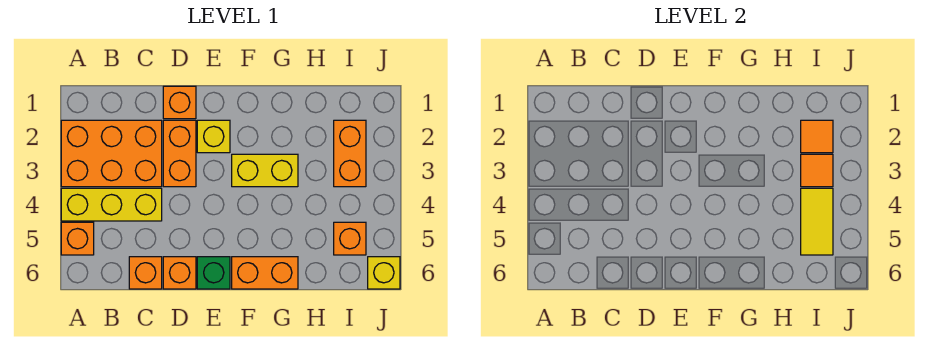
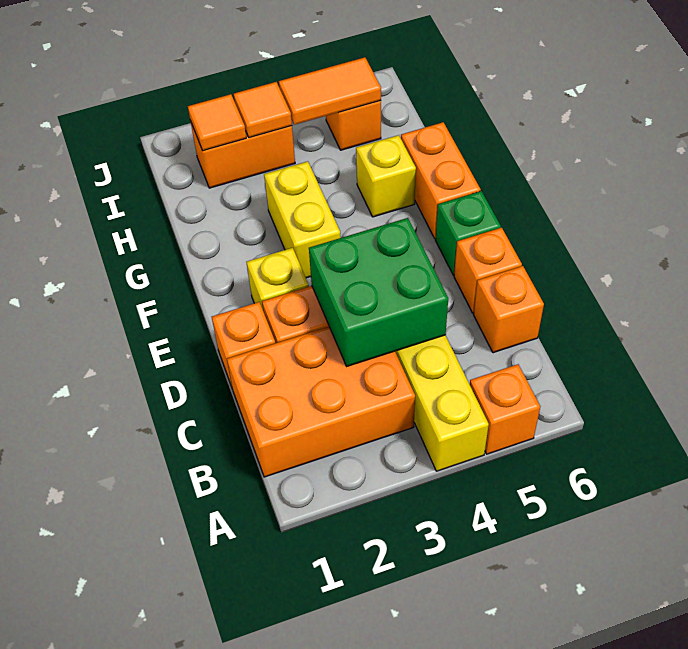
orange brick A2:C3 level 1 -> orange brick B1:C3 level 1
none -> green brick C3:D4 level 2
yellow tile I4:I5 level 2 -> orange tile I4:I5 level 2
yellow brick J6 level 1 -> yellow brick G5 level 1

